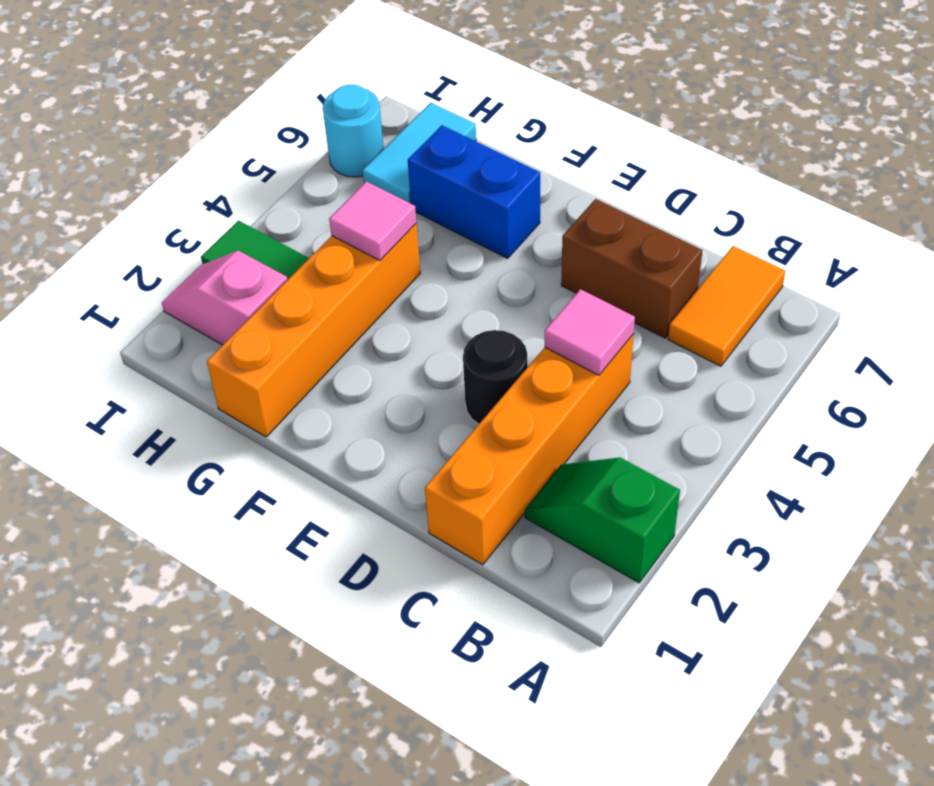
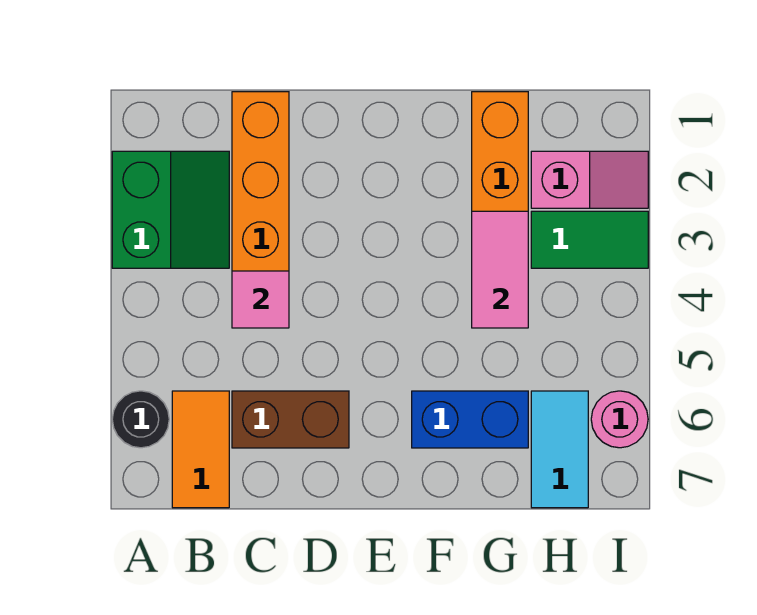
green slope A2:B2 level 1 top A -> green slope A2:B3 level 1 top A
black round brick D3 level 1 -> black round brick A6 level 1
pink tile G4 level 2 -> pink tile G3:G4 level 2
cyan round brick I6 level 1 -> pink round brick I6 level 1

